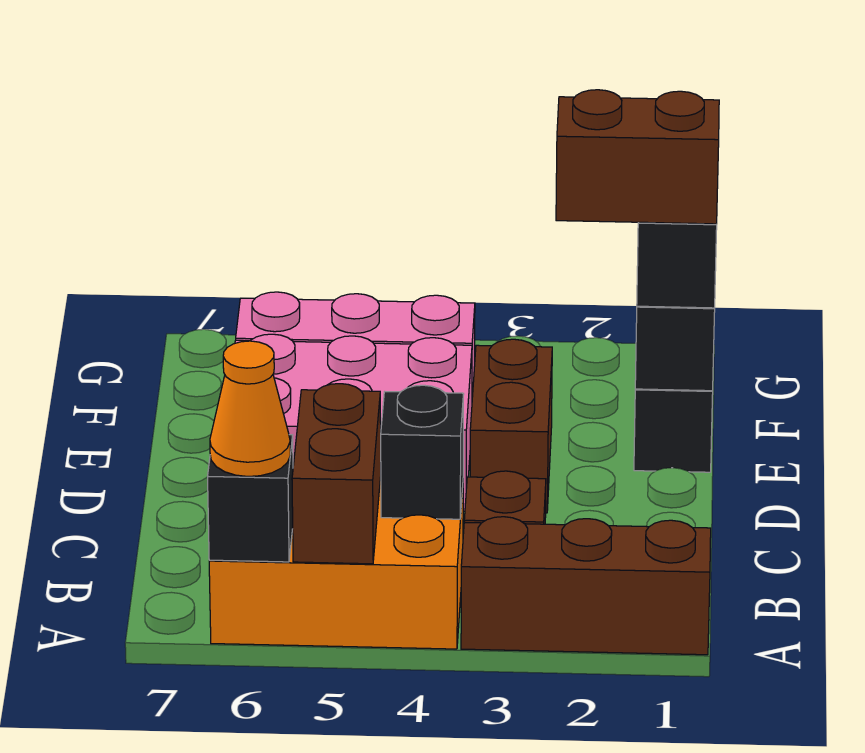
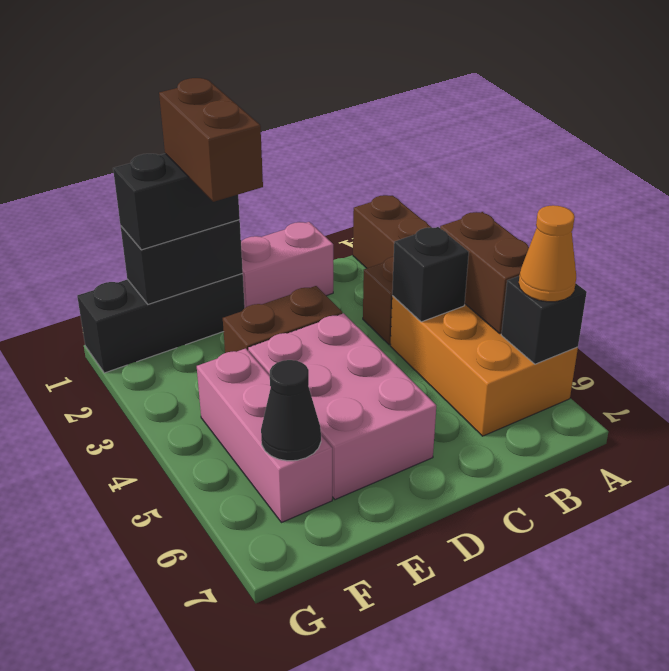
brown brick A5:B5 level 2 -> brown brick A4:A5 level 2
none -> pink brick C1:D1 level 1
none -> black cone F6 level 2

